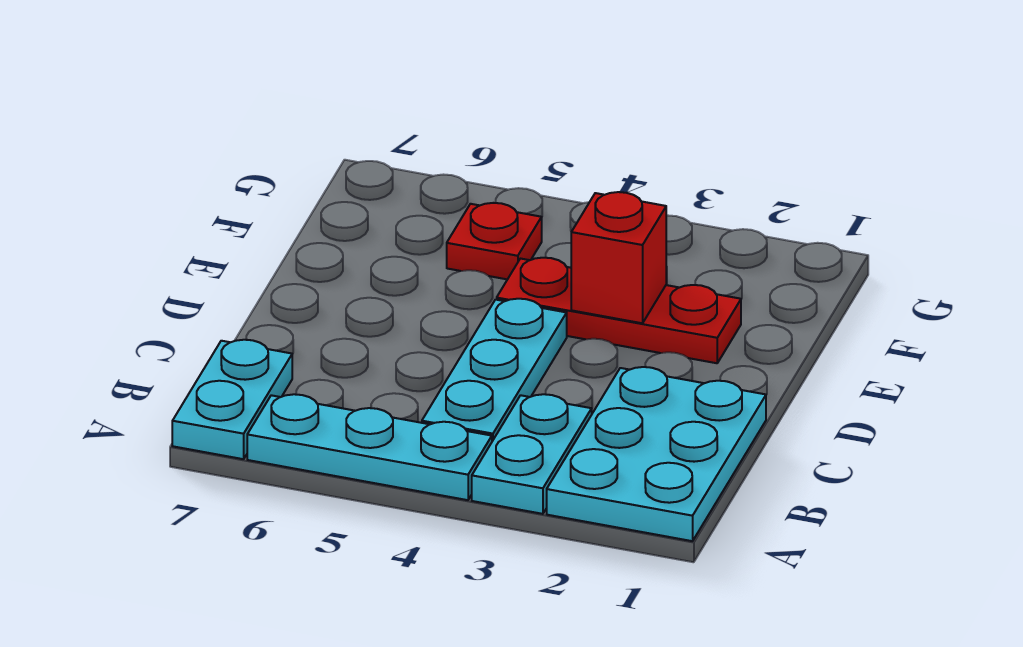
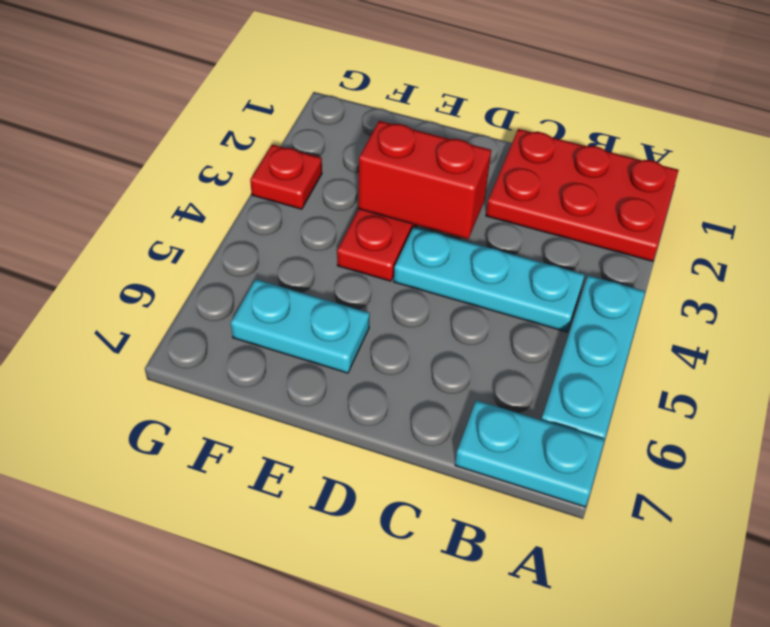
cyan plate A1:C2 level 1 -> red plate A1:C2 level 1
cyan plate A3:B3 level 1 -> cyan plate E6:F6 level 1
red brick E3 level 2 -> red brick D3:E3 level 2
red plate F5 level 1 -> red plate G3 level 1

